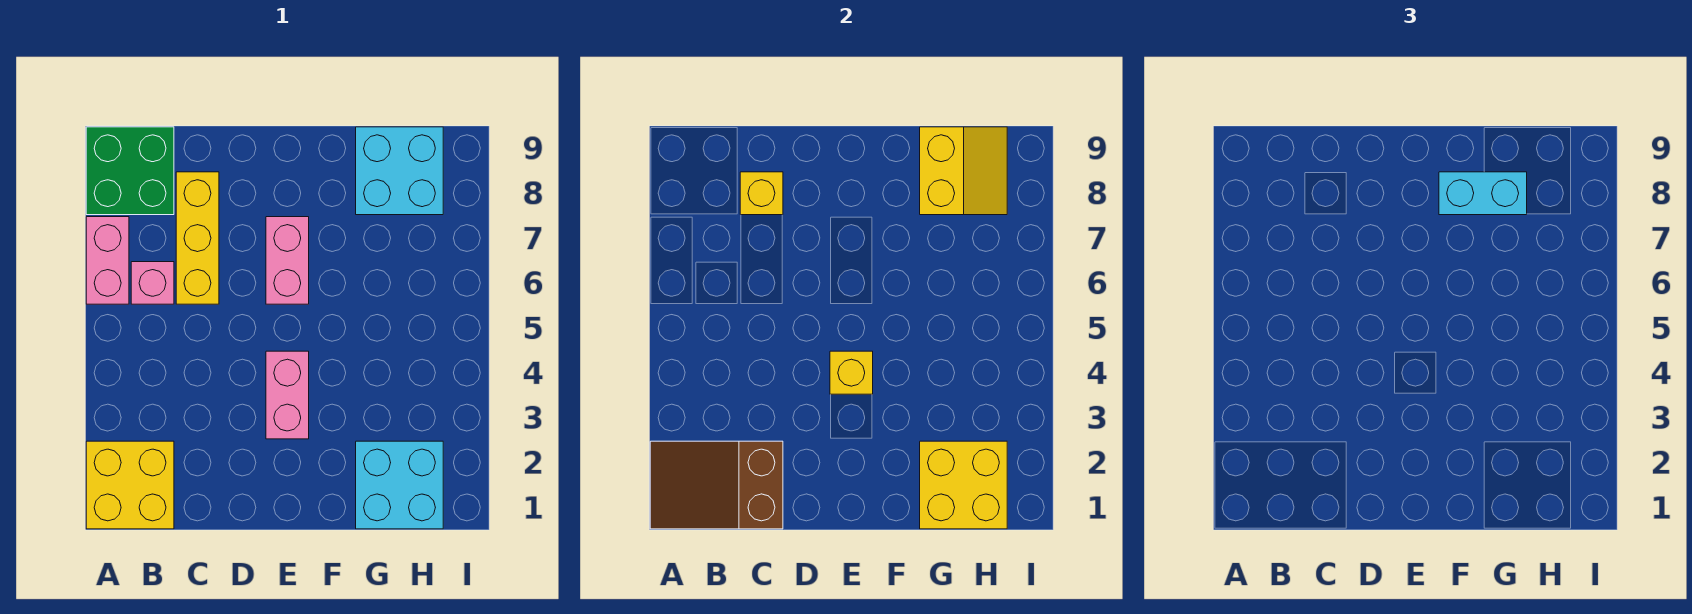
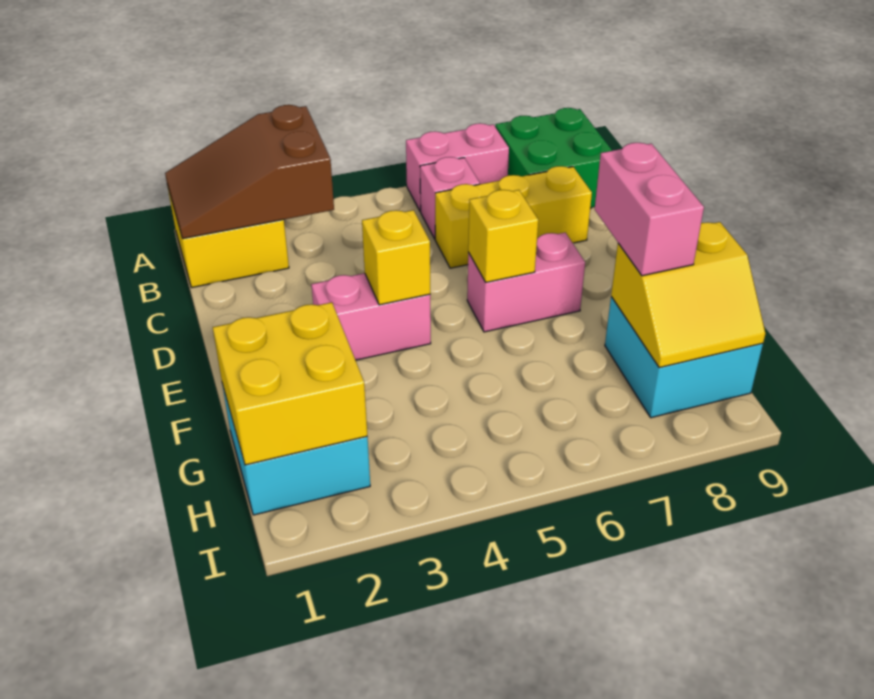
brown slope A1:C2 level 2 top C -> brown slope A1:B3 level 2 top 3
yellow brick C8 level 2 -> yellow brick E6 level 2
cyan brick F8:G8 level 3 -> pink brick F8:G8 level 3

